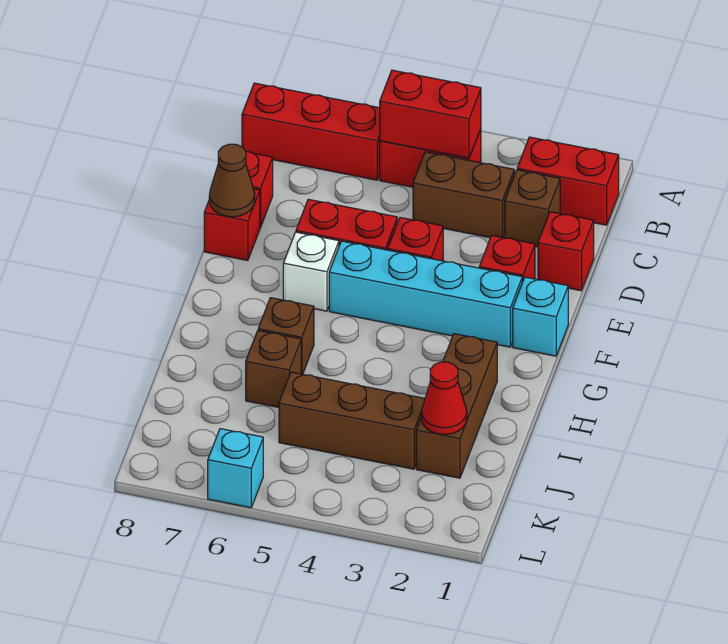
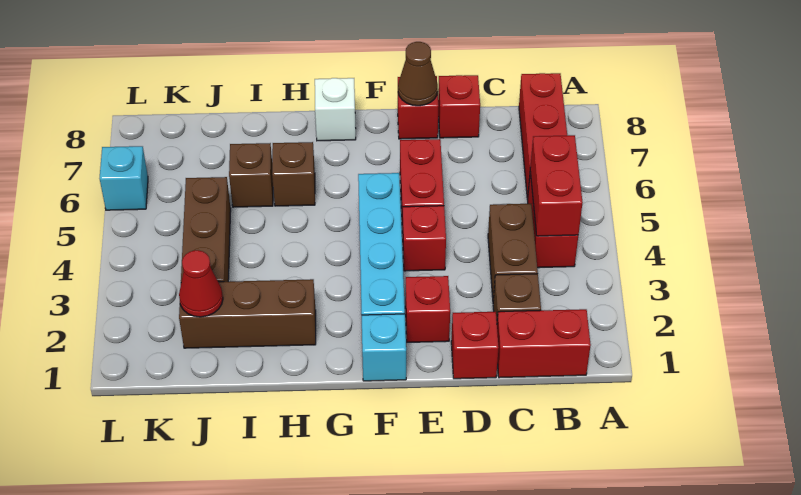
red brick B1:B2 level 1 -> red brick B1:C1 level 1
white brick F6 level 1 -> white brick G8 level 1

